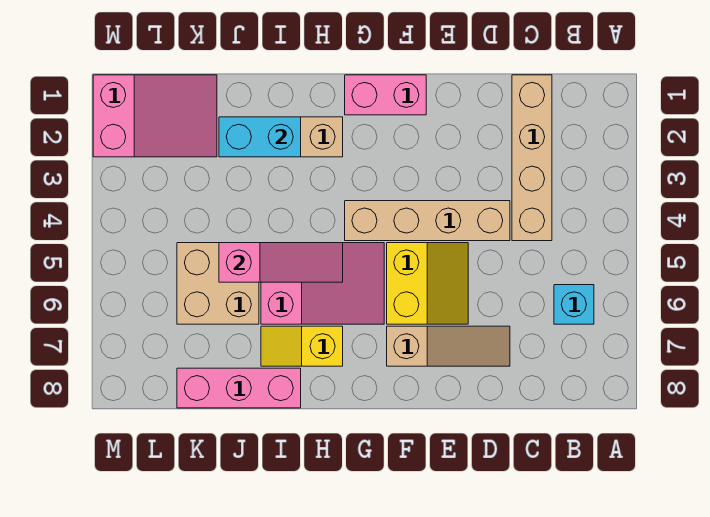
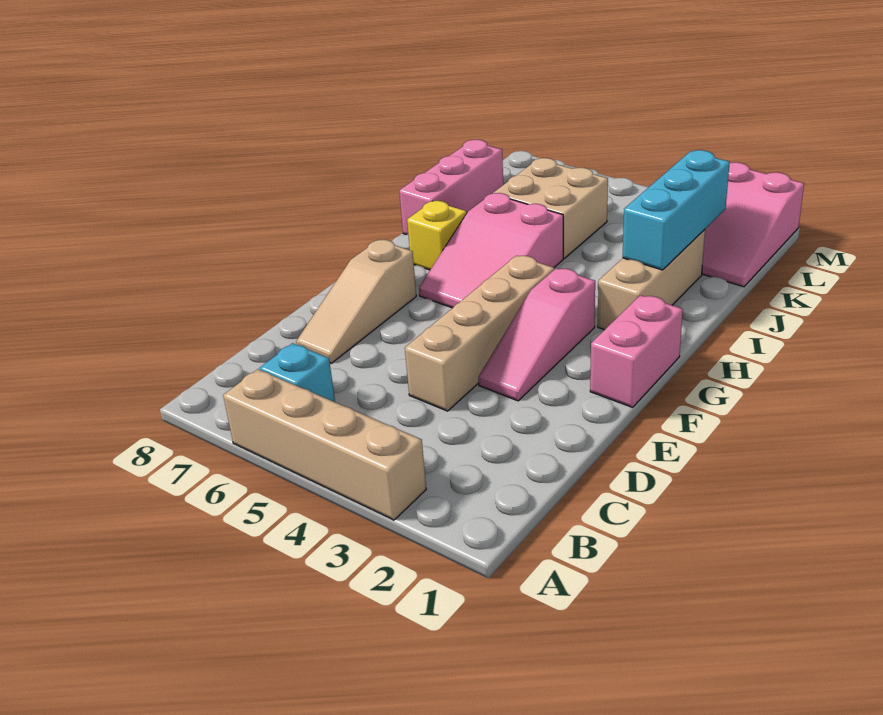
tan brick C1:C4 level 1 -> tan brick A3:A6 level 1
yellow slope E5:F6 level 1 top F -> none
pink slope H5:J5 level 2 top J -> pink slope E3:G3 level 1 top G
cyan brick I2:J2 level 2 -> cyan brick I2:K2 level 2

